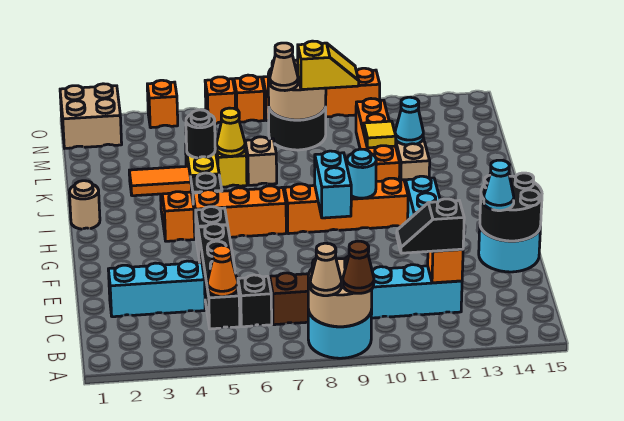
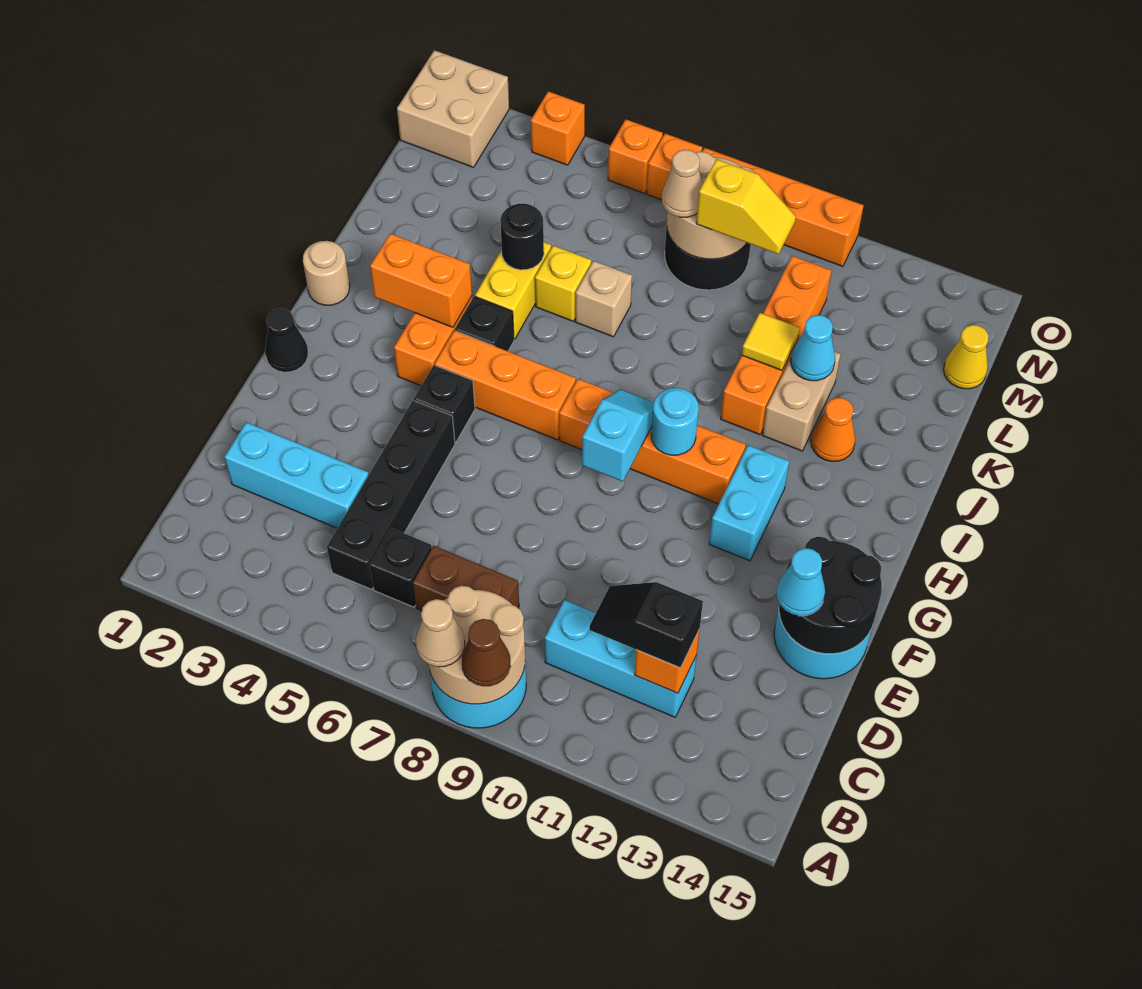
orange cone C5 level 2 -> orange cone J13 level 1
none -> black cone G1 level 1
cyan brick G9:H9 level 2 -> cyan slope G9:H9 level 2 top G
orange tile I3:I4 level 2 -> orange brick I3:I4 level 2
yellow cone K6 level 2 -> yellow cone M15 level 1

